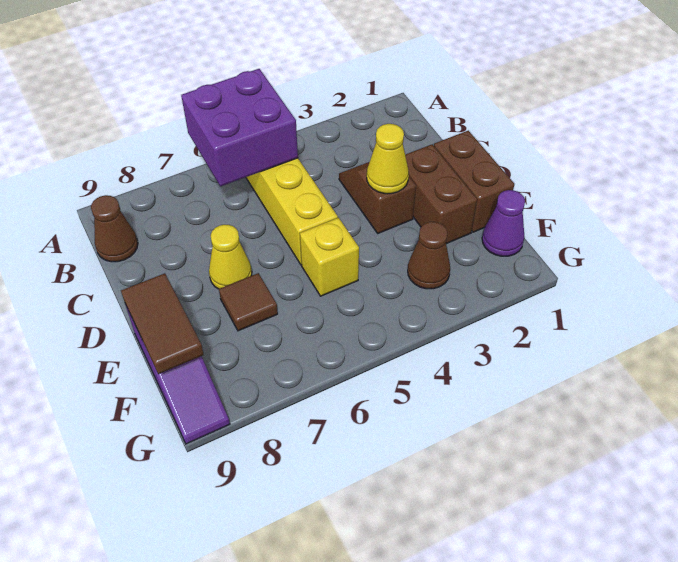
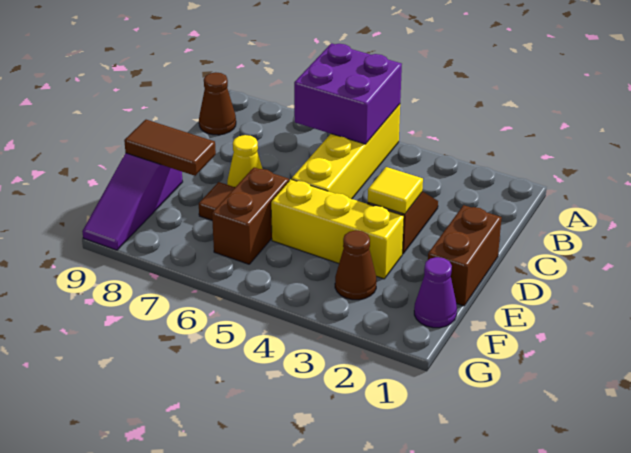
brown brick D2:E2 level 1 -> brown brick E6:F6 level 1
yellow cone D3 level 2 -> yellow tile D3 level 2
yellow brick E5 level 1 -> yellow brick E3:E5 level 1
brown tile E9:F9 level 2 -> brown tile E8:E9 level 2

